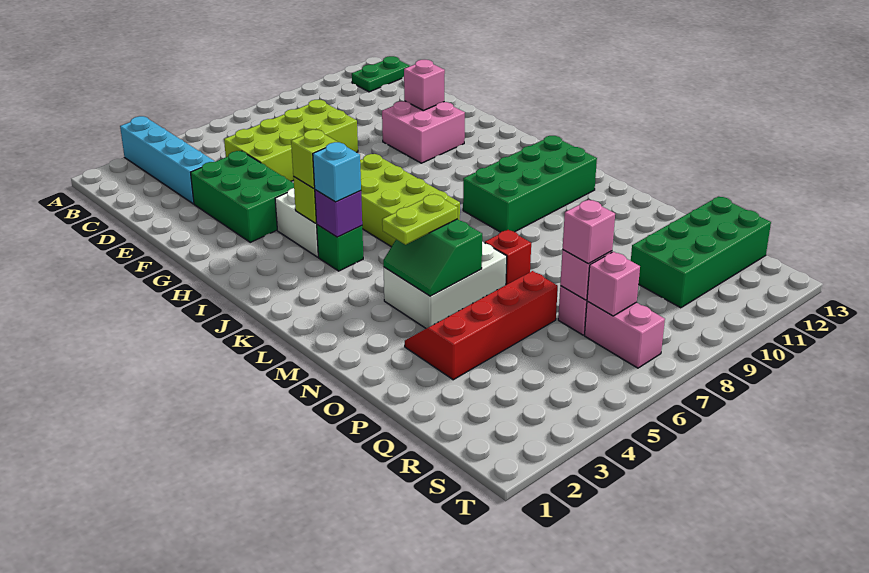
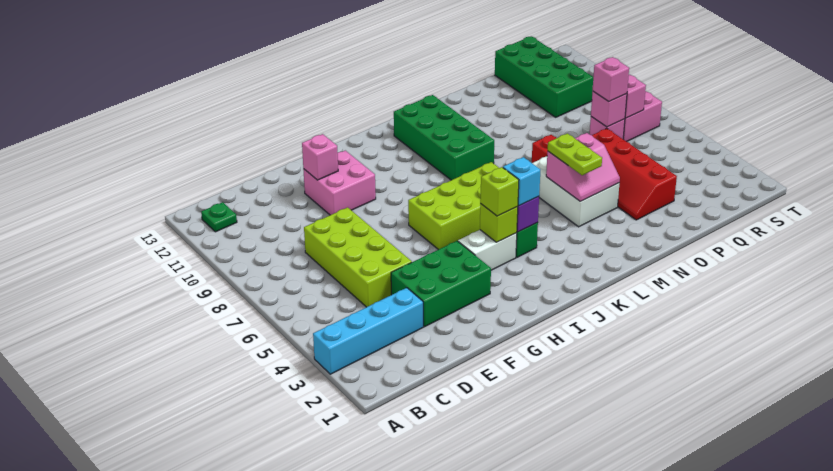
green plate B12:B13 level 1 -> green plate B12 level 1
green slope M4:N5 level 2 top 5 -> pink slope M4:N5 level 2 top 5

